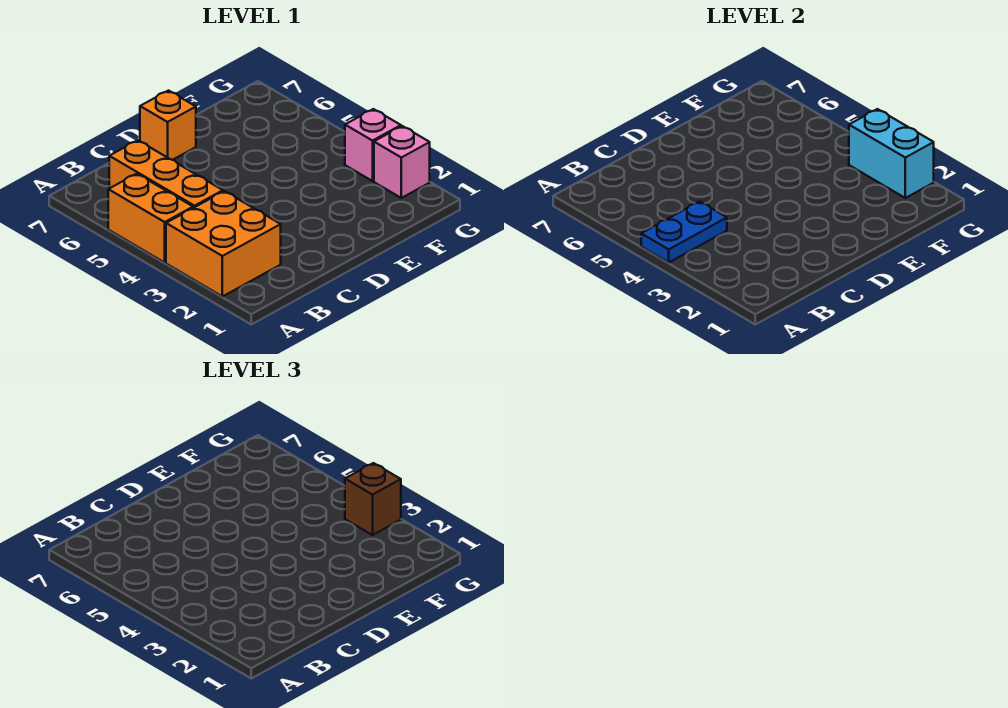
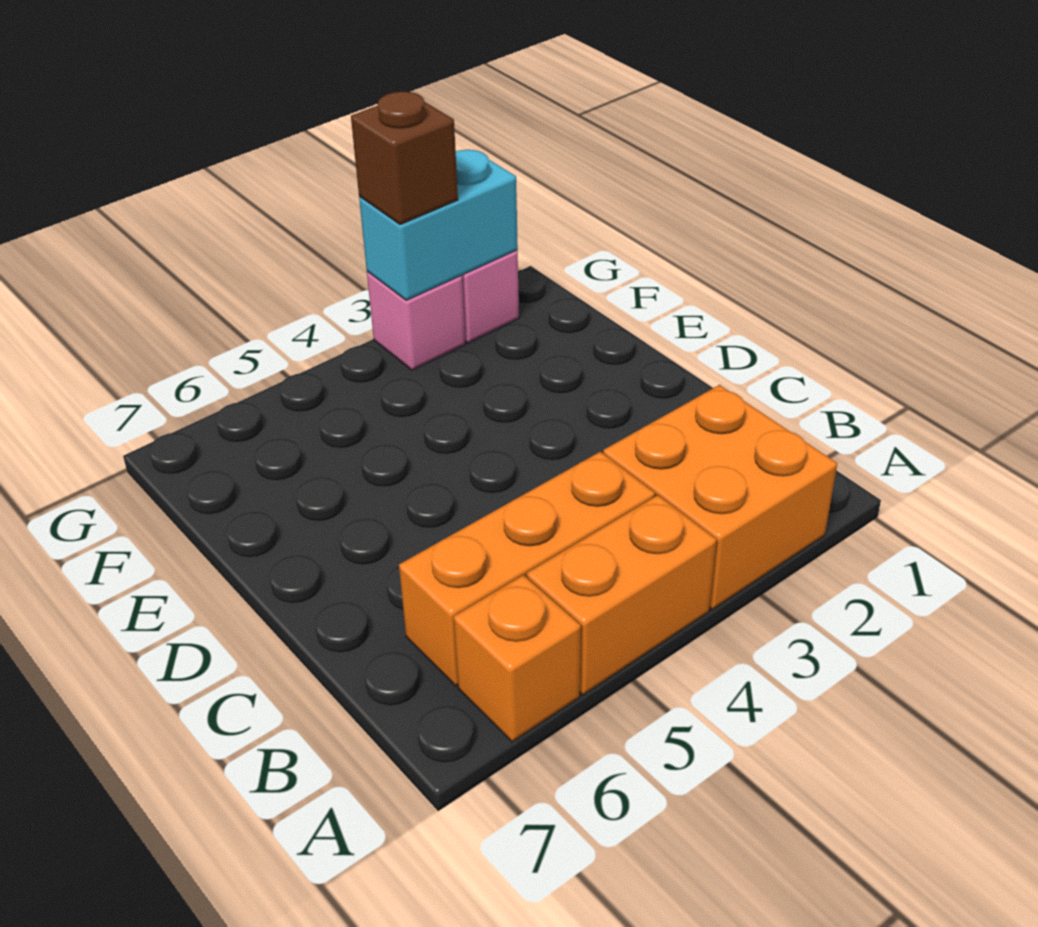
blue plate A4:B4 level 2 -> none
orange brick D7 level 1 -> orange brick A6 level 1

